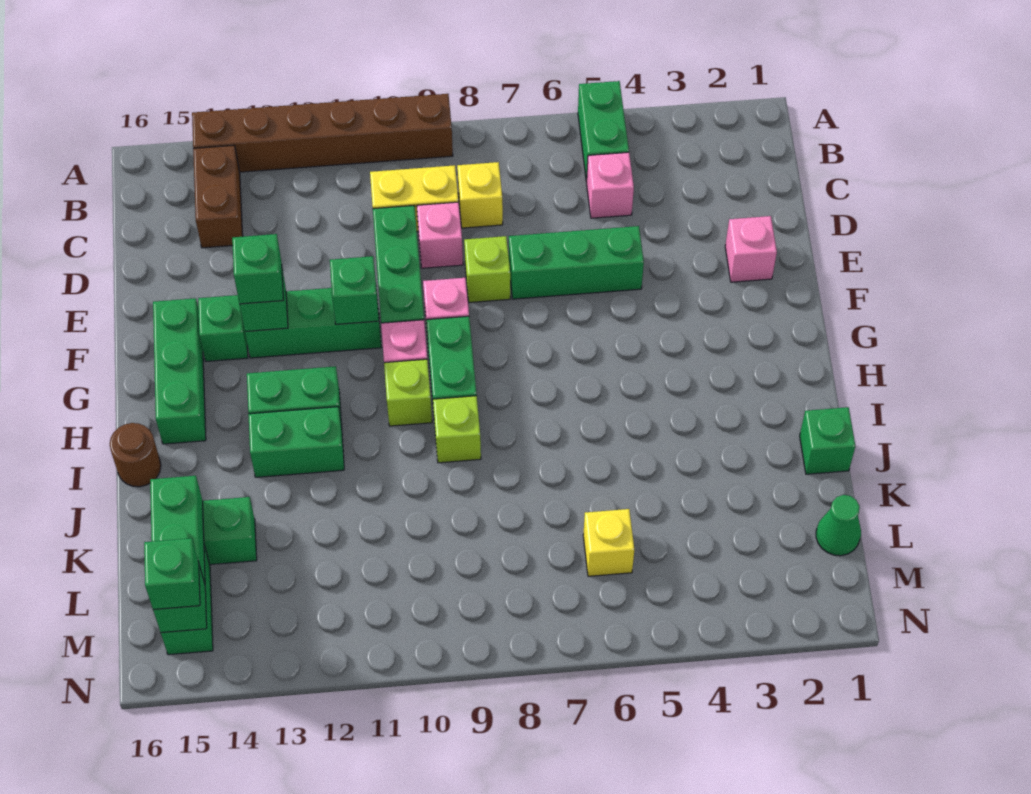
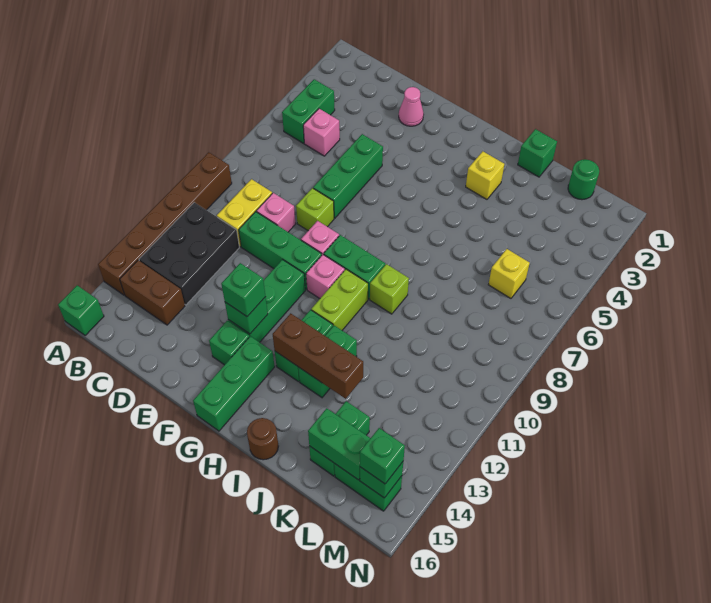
green brick A5:B5 level 1 -> green brick B4:B5 level 1
none -> black brick B11:C13 level 1
yellow brick C8 level 1 -> yellow brick I3 level 1
pink brick E2 level 1 -> pink cone E2 level 1
green brick F11 level 2 -> green brick A16 level 1
green brick F15:H15 level 1 -> green brick G14:G16 level 1
lime brick H10 level 1 -> lime brick H10:H11 level 1
none -> brown brick H13:J13 level 2
green cone L1 level 1 -> green round brick L1 level 1

